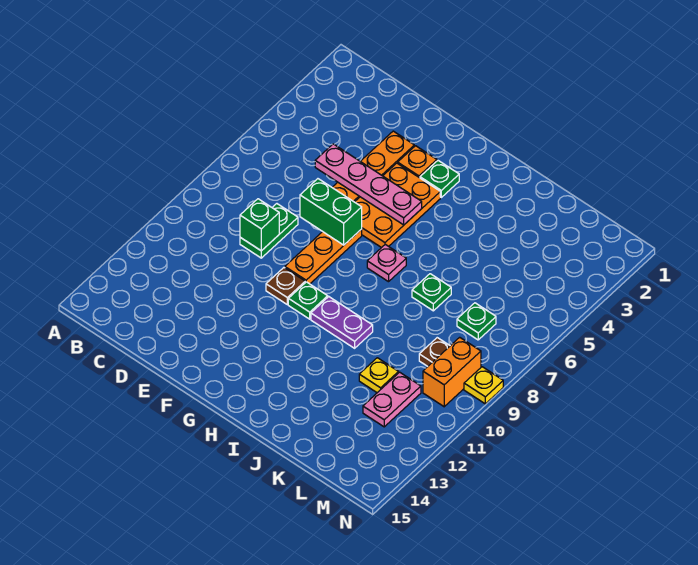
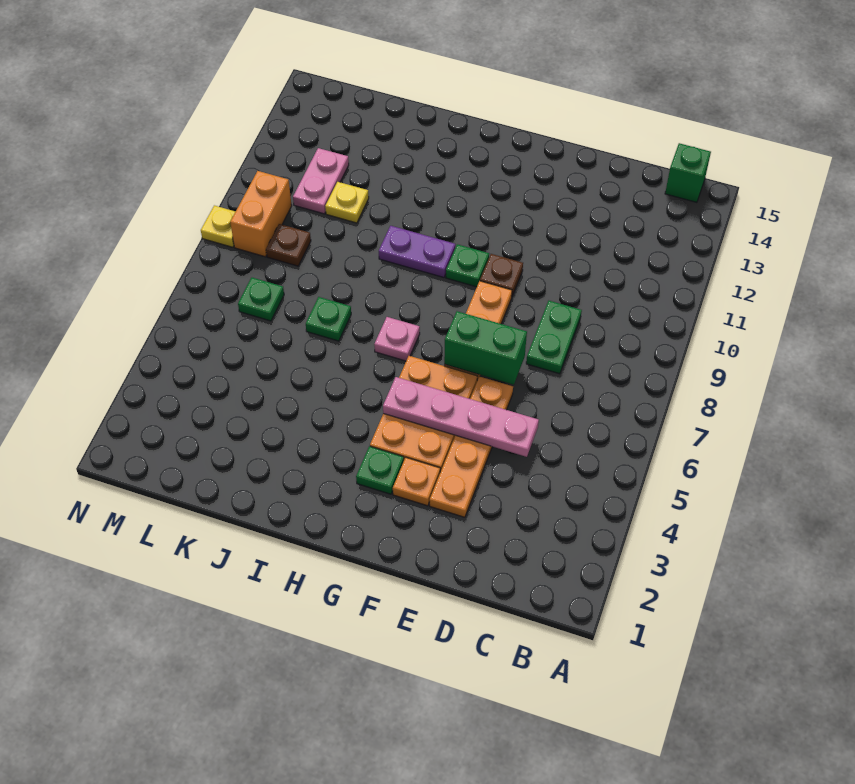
green brick D9 level 2 -> green brick B15 level 1

